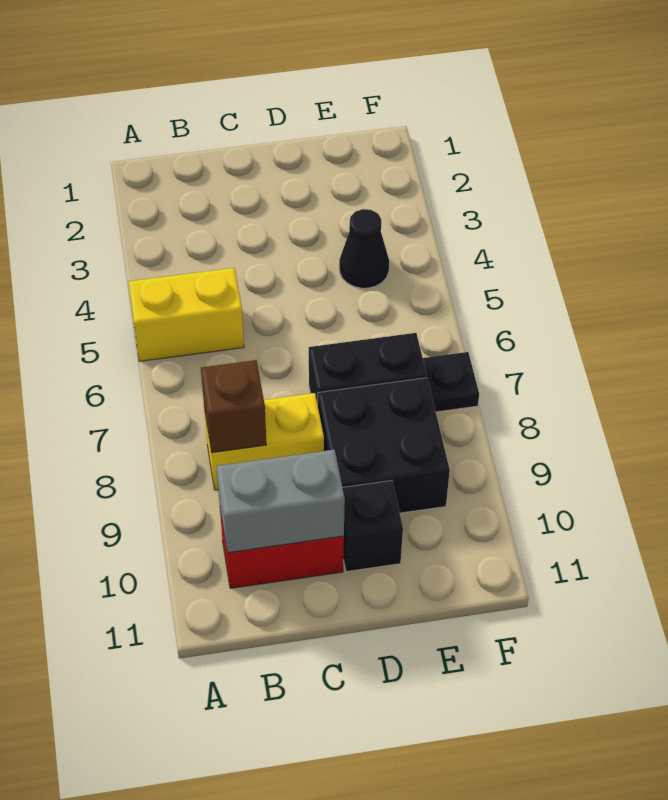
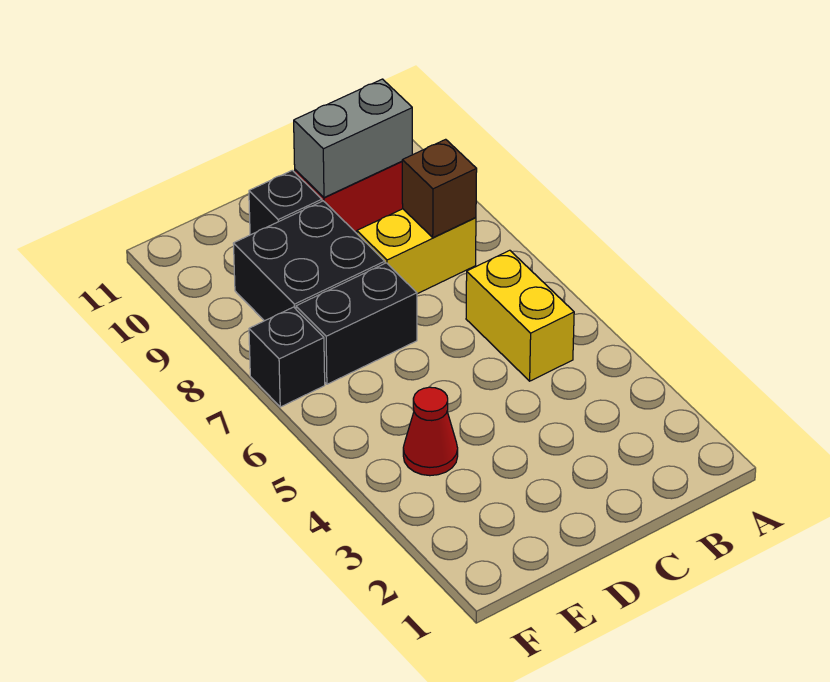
yellow brick A5:B5 level 1 -> yellow brick B5:B6 level 1
black cone E4 level 1 -> red cone E4 level 1
black plate F7 level 1 -> black brick F7 level 1

